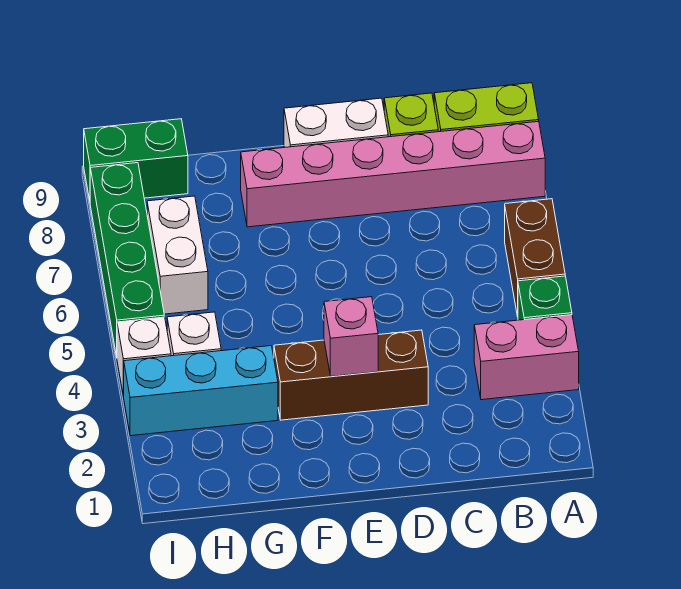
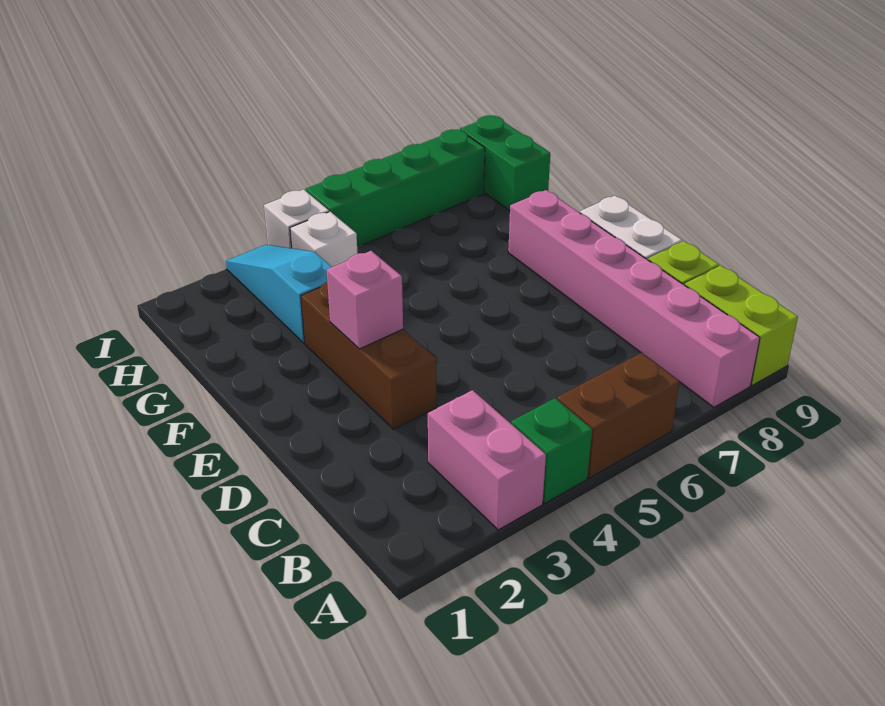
cyan brick G3:I3 level 1 -> cyan slope G3:I3 level 1 top G
white brick H6:H7 level 1 -> none

